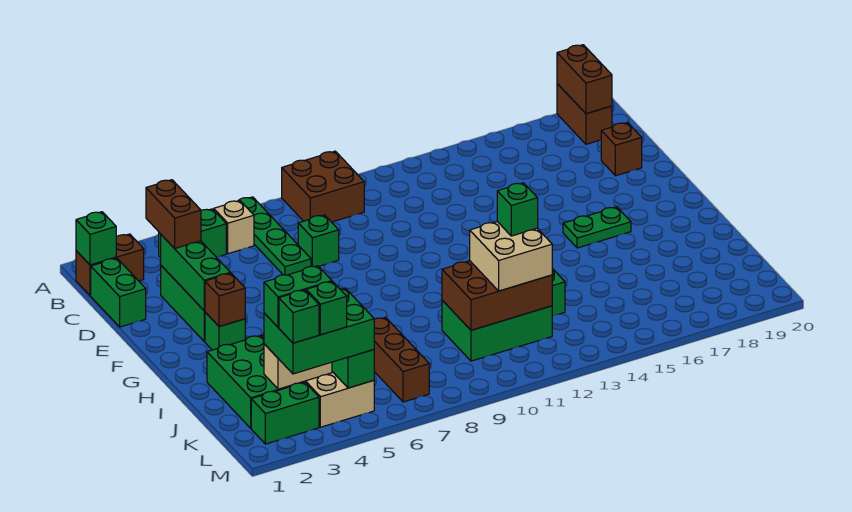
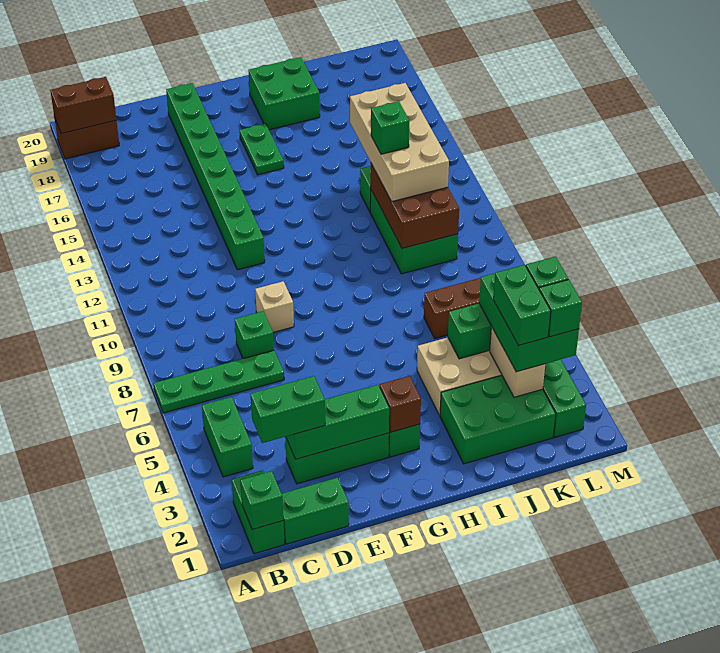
brown brick A9:B10 level 1 -> none
brown brick B1:B2 level 1 -> green brick B1:B2 level 1
tan brick B6 level 1 -> tan brick E9 level 1
brown brick C3:D3 level 3 -> green brick C3:D3 level 3
brown brick D19 level 1 -> none
none -> green brick E12:E19 level 1
none -> green brick H18:I19 level 1
tan brick J11:K12 level 3 -> tan brick J11:K14 level 3

